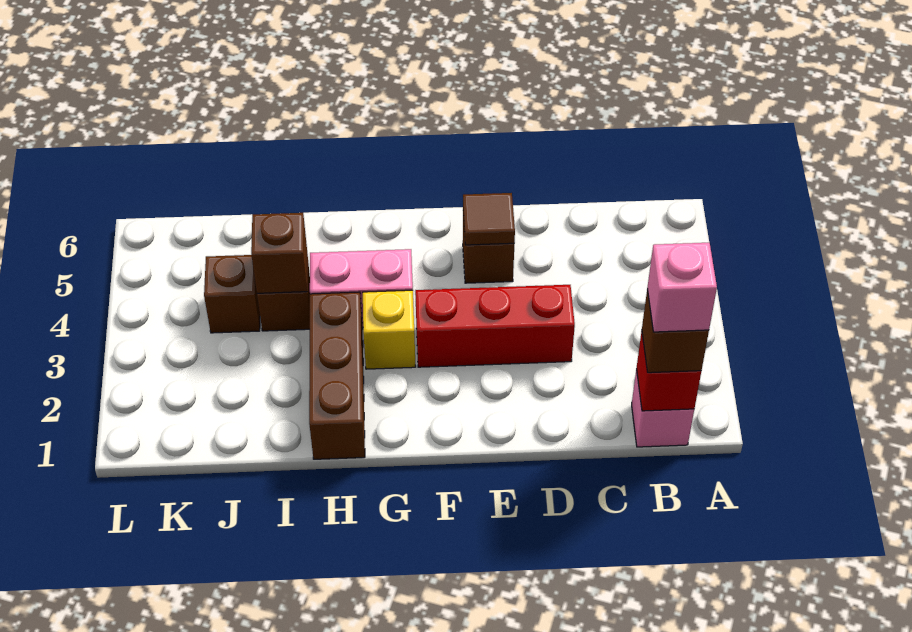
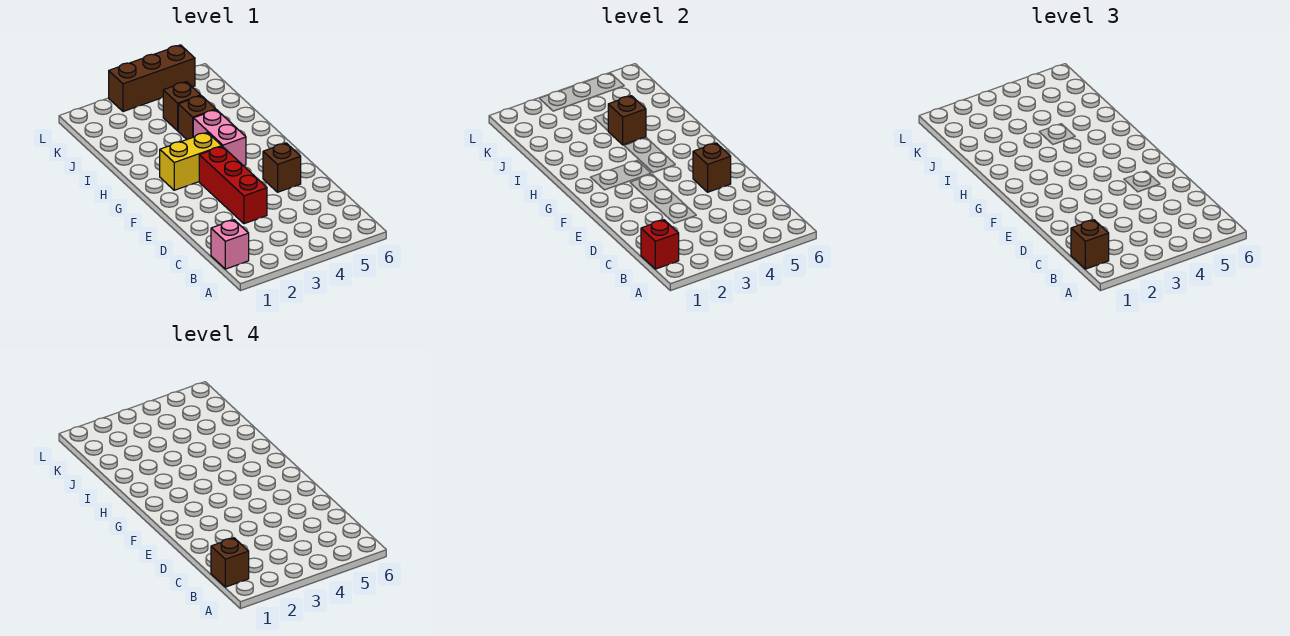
pink brick B1 level 4 -> brown brick B1 level 4
brown tile E5 level 2 -> brown brick E5 level 2
yellow brick G3 level 1 -> yellow brick G2:G3 level 1
brown brick H1:H3 level 1 -> brown brick L3:L5 level 1

